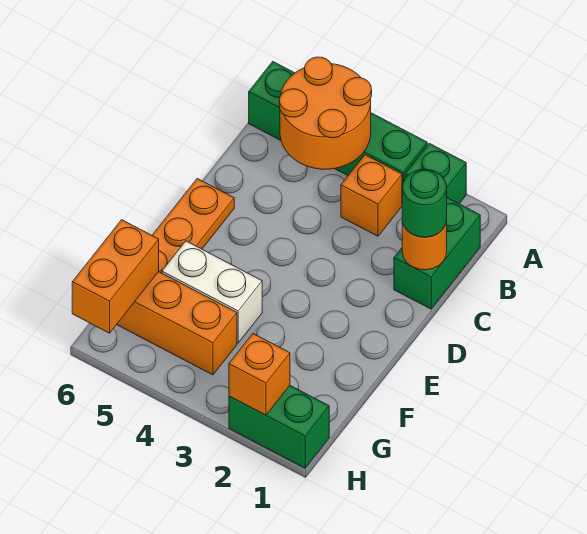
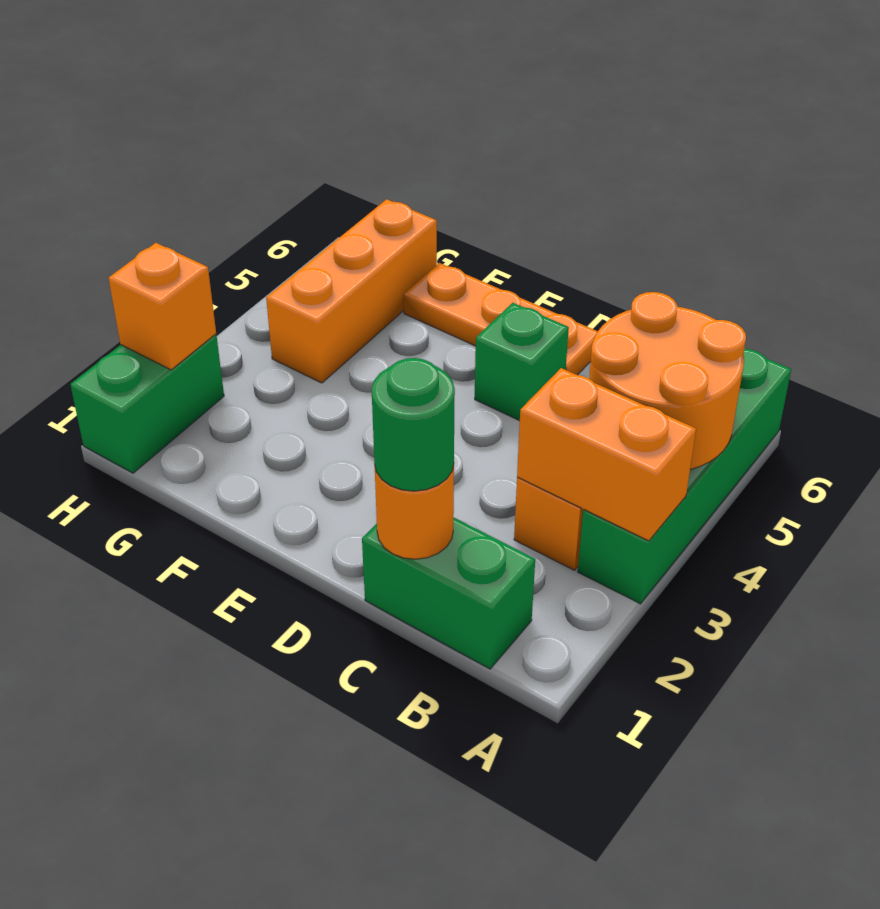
green brick A2 level 1 -> green brick D5 level 1
white brick F4:F5 level 1 -> none
orange brick G6:H6 level 2 -> orange brick A3:B3 level 2

